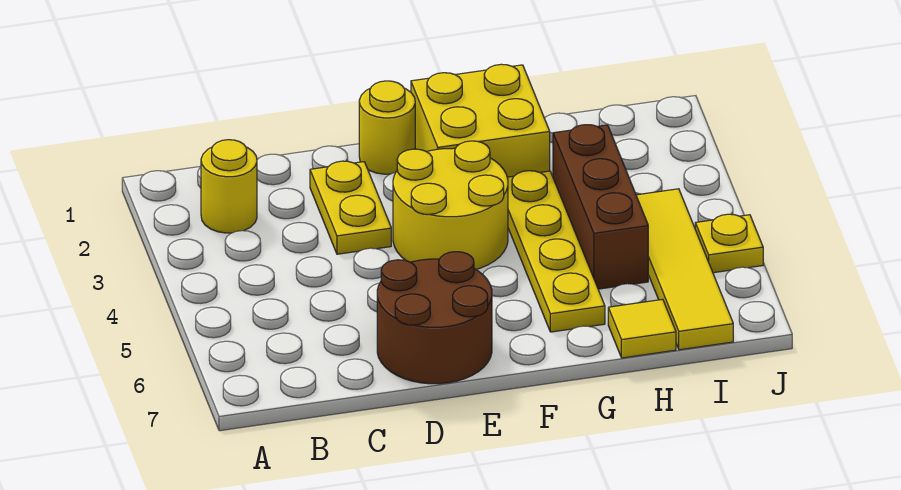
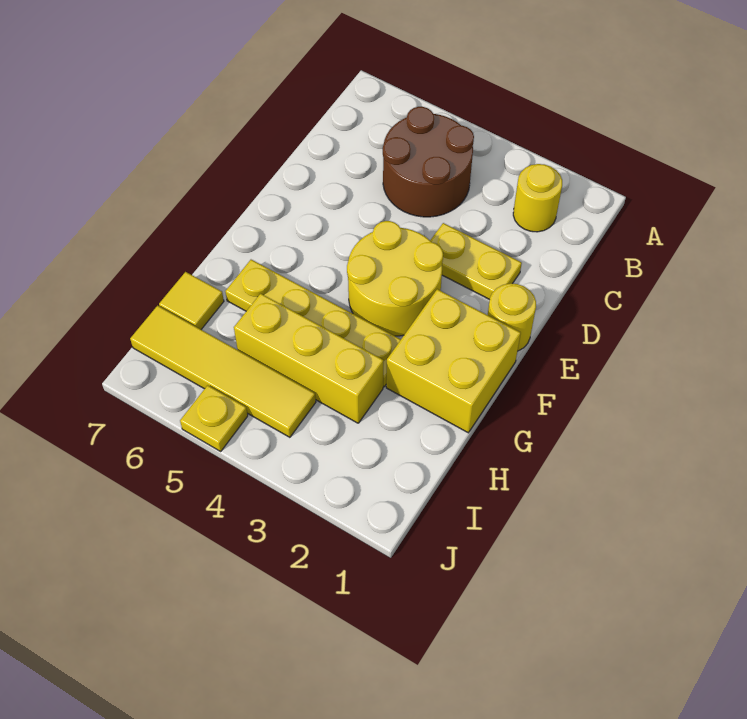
brown round brick D6:E7 level 1 -> brown round brick B4:C5 level 1
brown brick H3:H5 level 1 -> yellow brick H3:H5 level 1

